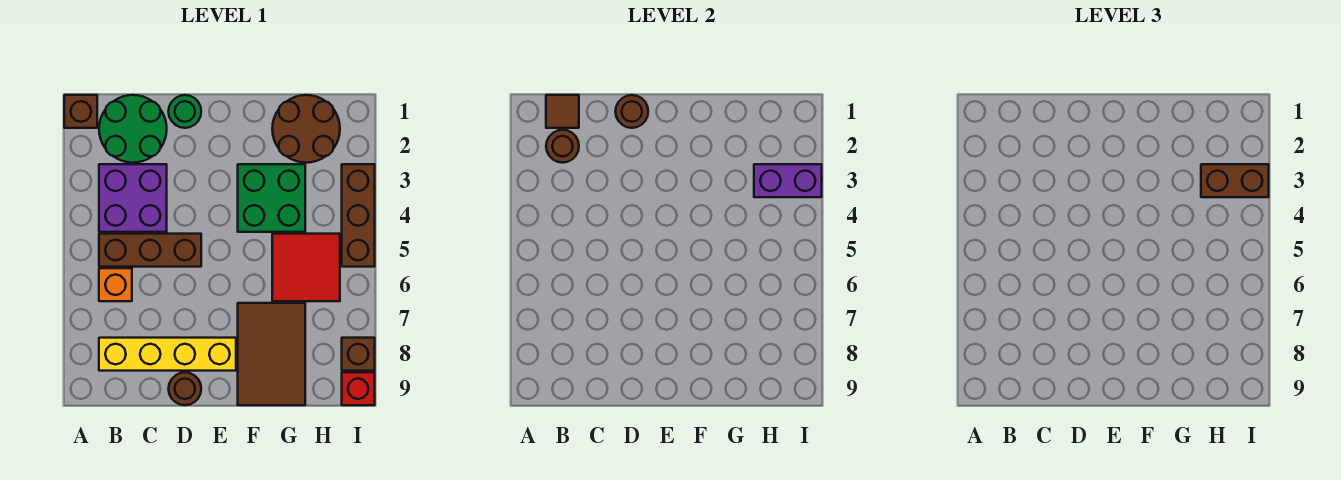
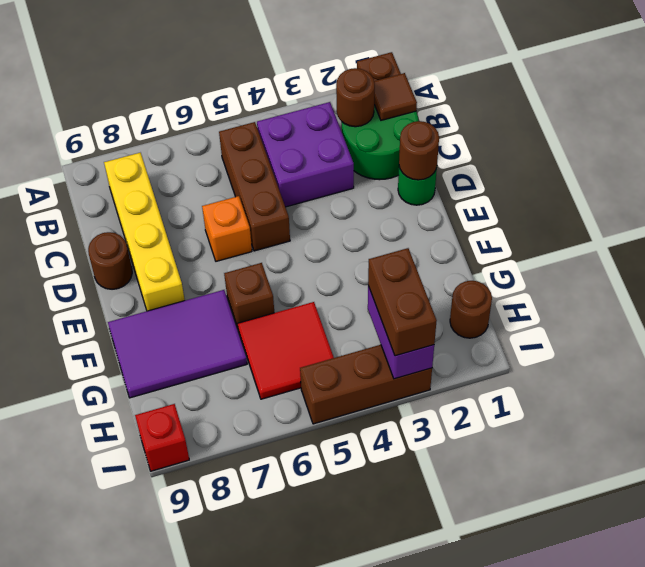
orange brick B6 level 1 -> orange brick D6 level 1
green brick F3:G4 level 1 -> none
brown tile F7:G9 level 1 -> purple tile F7:G9 level 1
brown round brick G1:H2 level 1 -> brown round brick H1 level 1
brown brick I8 level 1 -> brown brick F6 level 1

